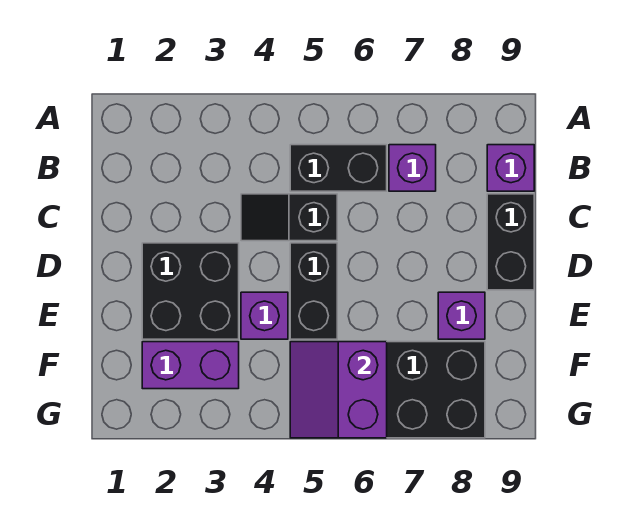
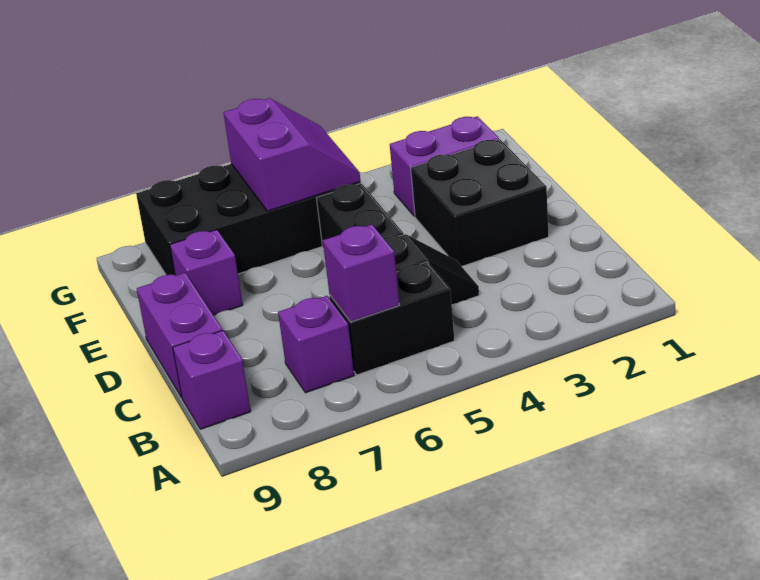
black brick C9:D9 level 1 -> purple brick C9:D9 level 1
purple brick E4 level 1 -> purple brick B6 level 2

